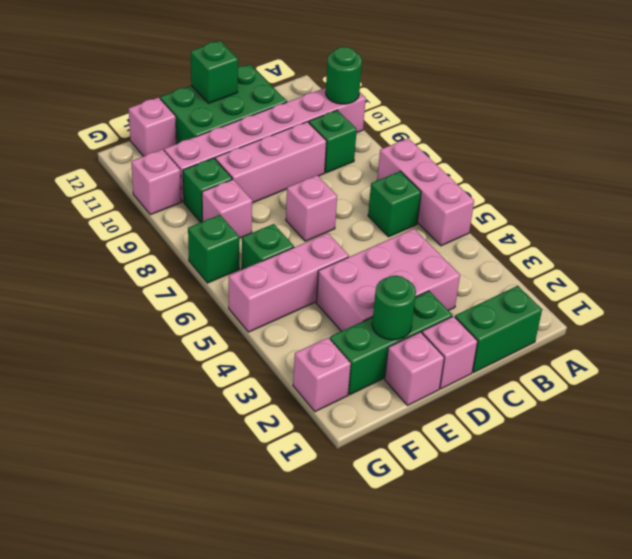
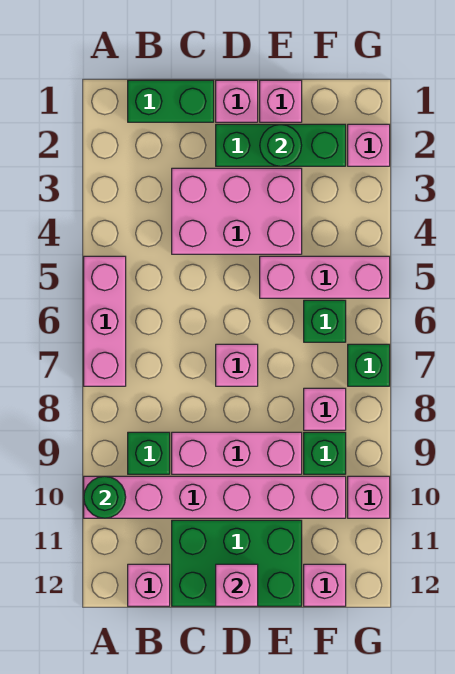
green brick B6 level 1 -> none
none -> pink brick B12 level 1
green brick D12 level 2 -> pink brick D12 level 2

